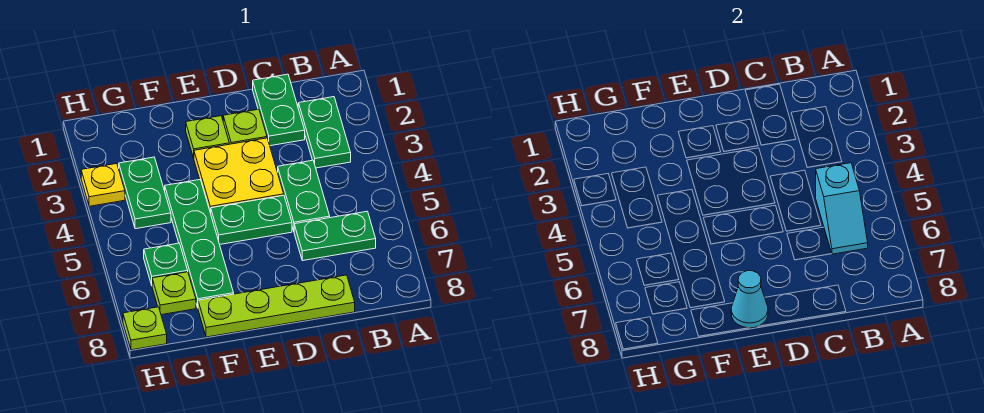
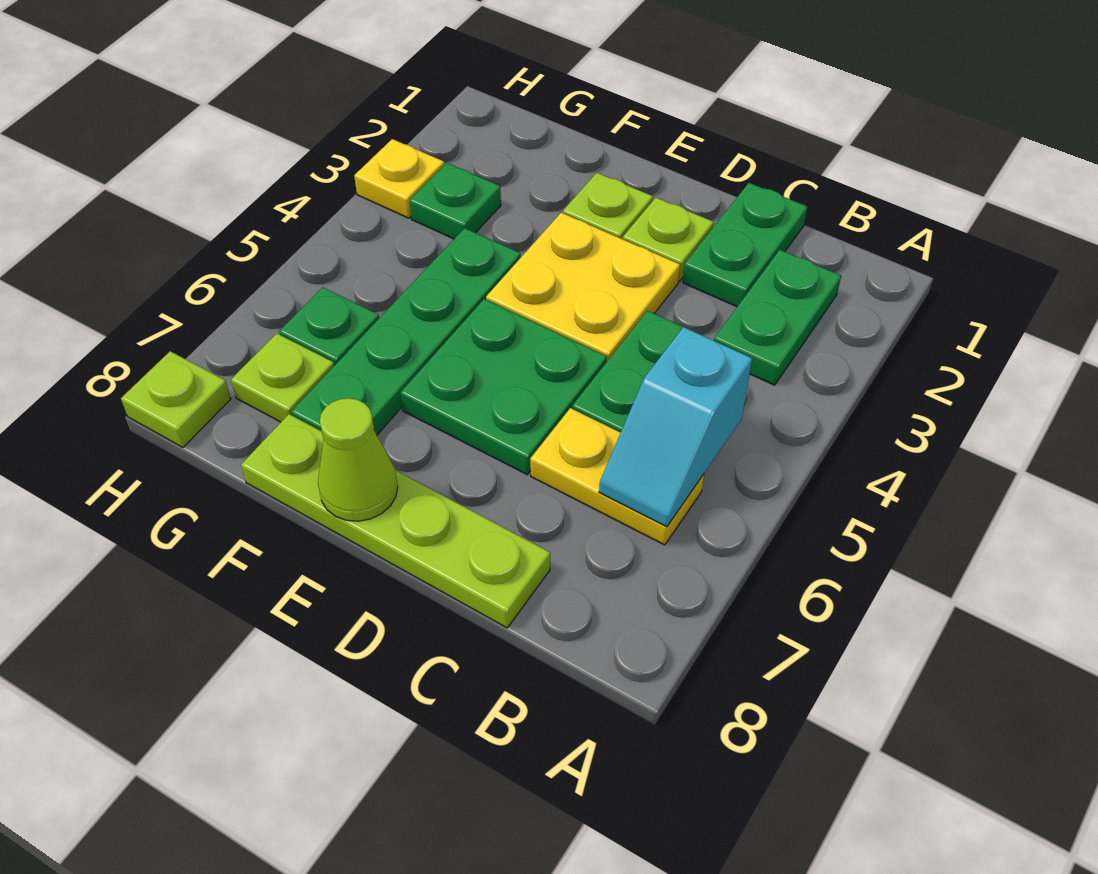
green plate B6:C6 level 1 -> yellow plate B6:C6 level 1
green plate D5:E5 level 1 -> green plate D5:E6 level 1
cyan cone E8 level 2 -> lime cone E8 level 2
green plate G3:G4 level 1 -> green plate G3 level 1

